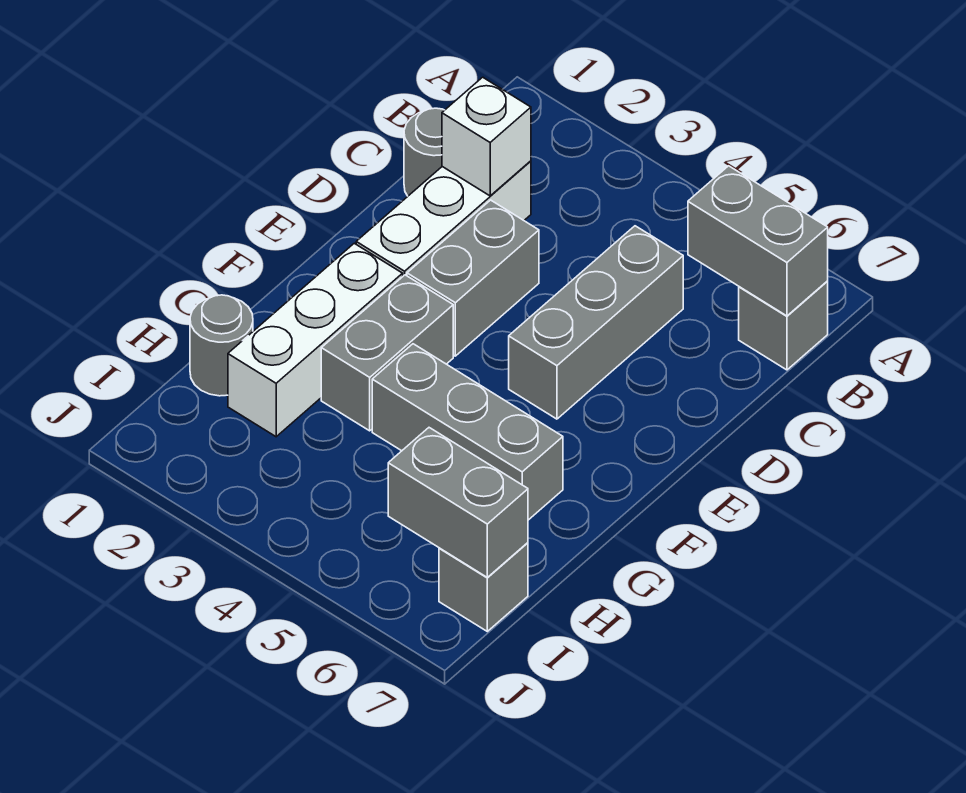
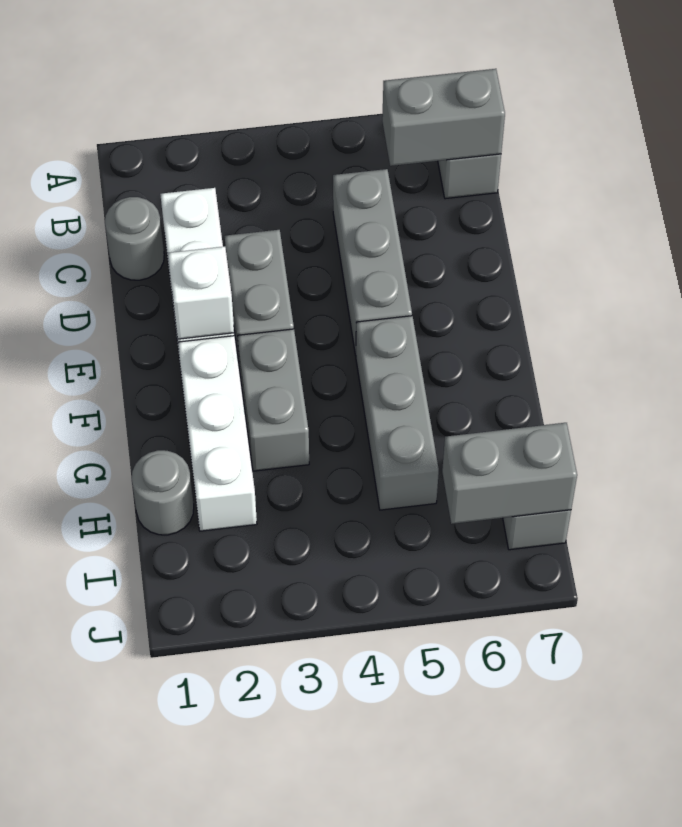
white brick C2 level 2 -> white brick E2 level 2
grey brick G4:G6 level 1 -> grey brick F5:H5 level 1

